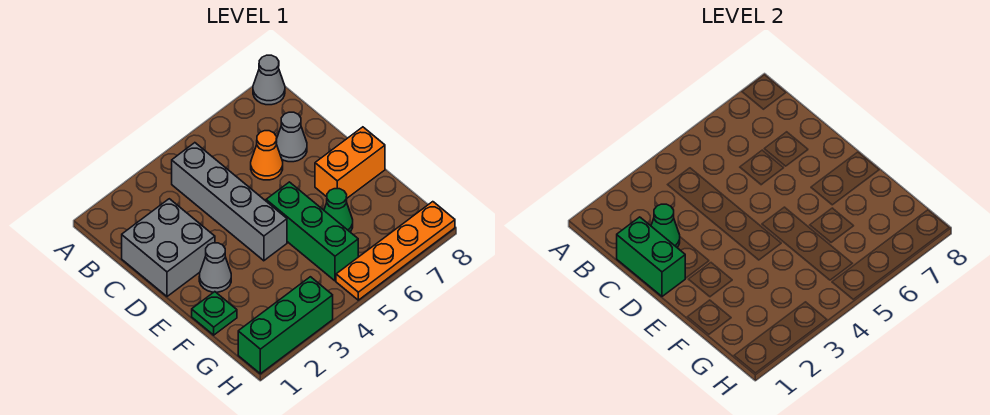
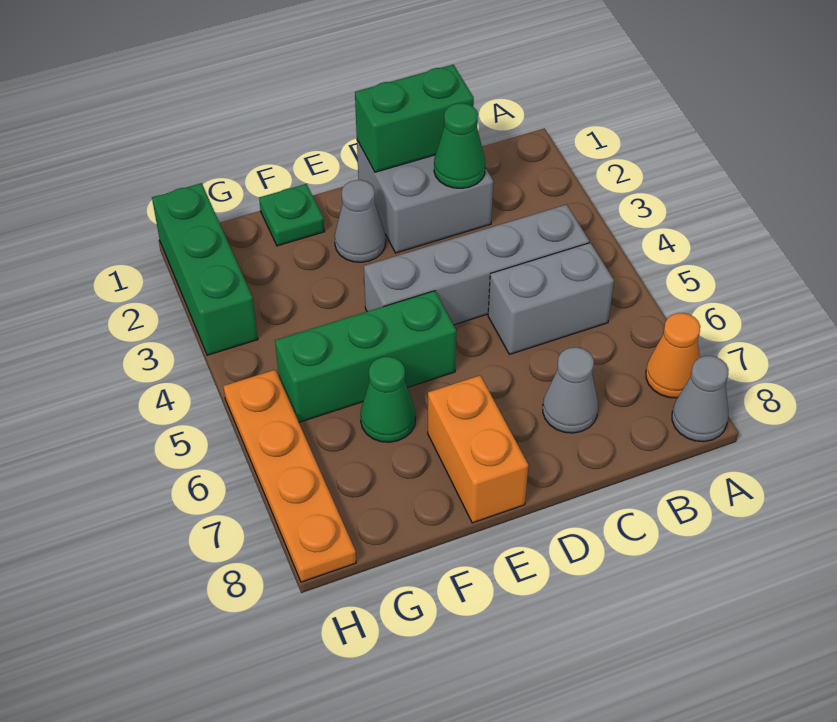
none -> grey brick B5:C5 level 1
orange cone C6 level 1 -> orange cone A7 level 1

